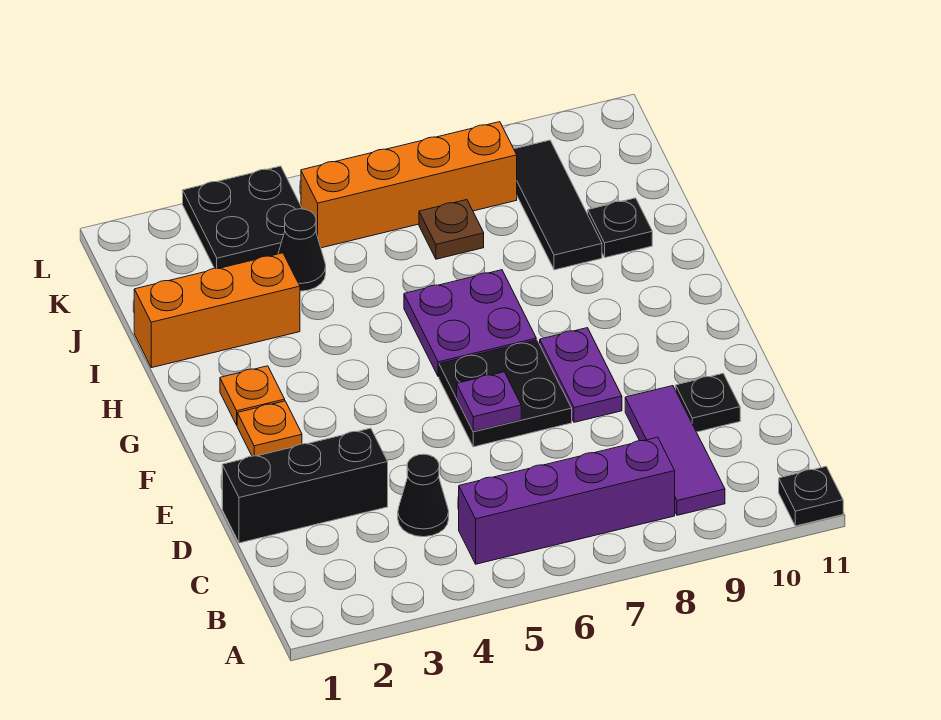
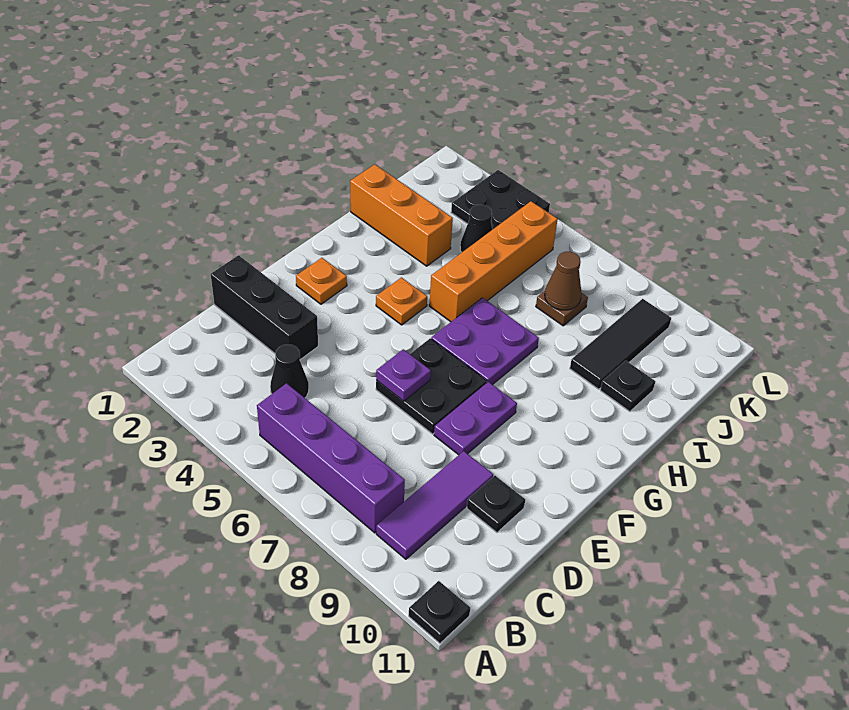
orange plate G2 level 1 -> orange plate G4 level 1
none -> brown cone J7 level 2
orange brick K5:K8 level 1 -> orange brick H5:K5 level 1

